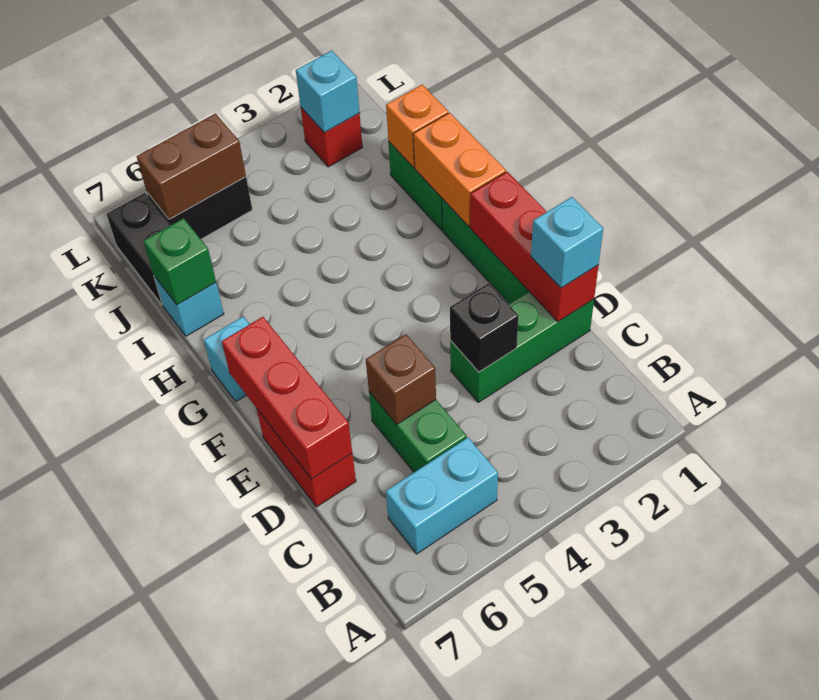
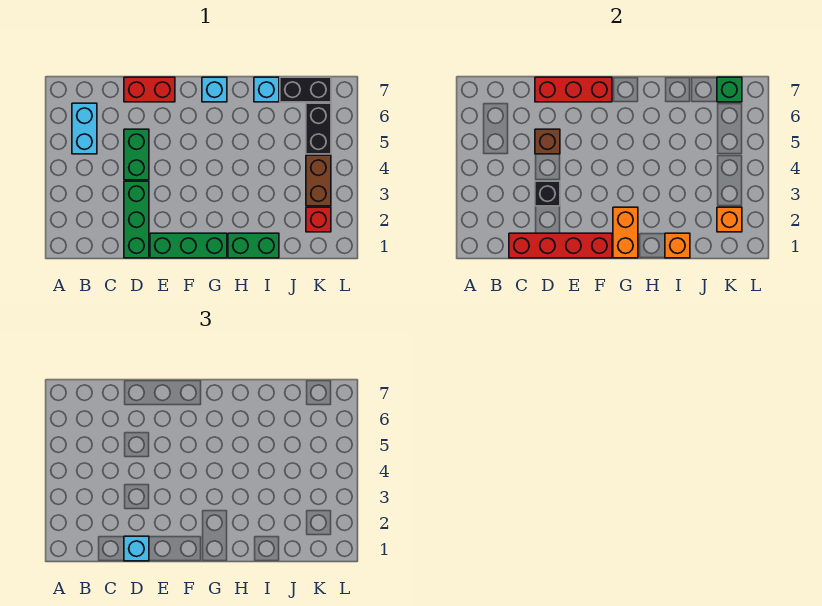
green brick C5:D5 level 1 -> green brick D4:D5 level 1
red brick D1:F1 level 2 -> red brick C1:F1 level 2
orange brick G1:H1 level 2 -> orange brick G1:G2 level 2
green brick I7 level 2 -> green brick K7 level 2
cyan brick K2 level 2 -> orange brick K2 level 2
brown brick K5:K6 level 2 -> brown brick K3:K4 level 1

